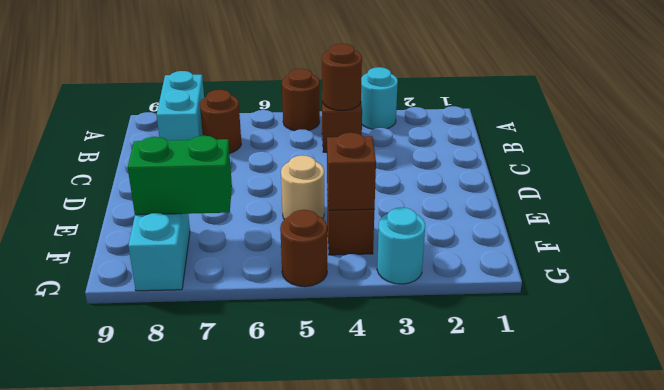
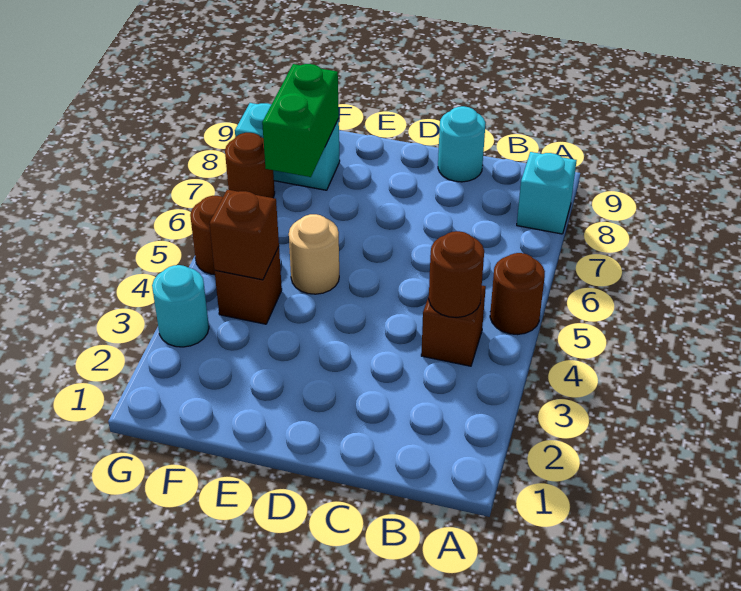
cyan round brick A3 level 1 -> cyan round brick C9 level 1
cyan brick A8:B8 level 1 -> cyan brick A8 level 1
brown round brick B7 level 1 -> brown round brick G7 level 1

